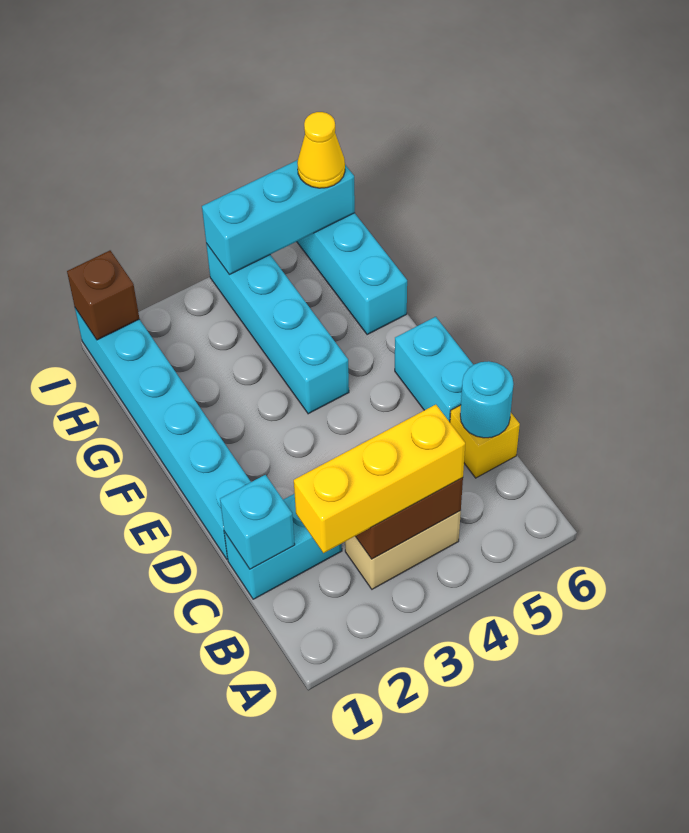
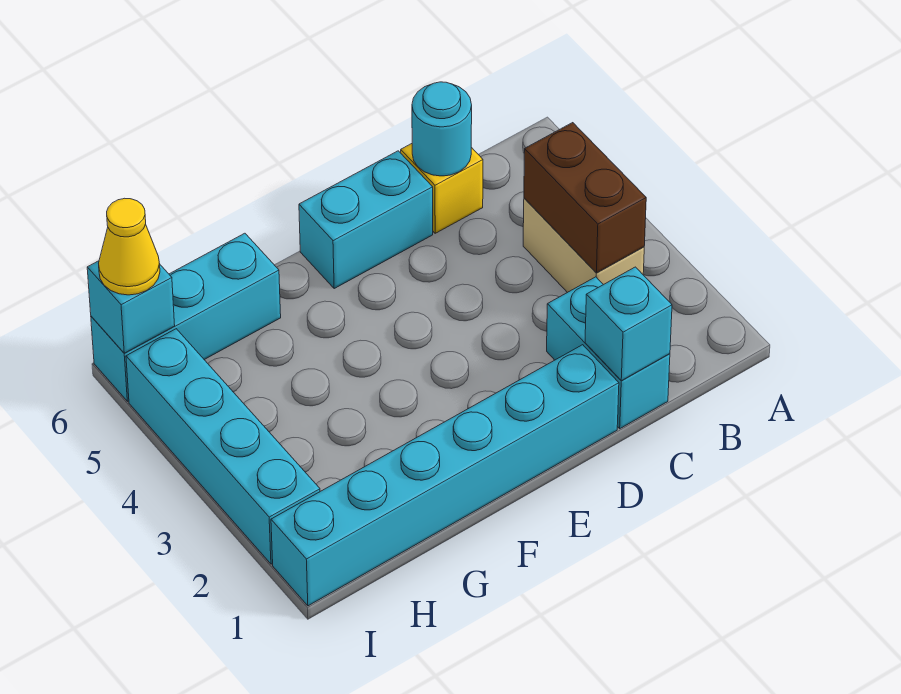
yellow brick B2:B4 level 3 -> none
cyan brick F4:I4 level 1 -> cyan brick I2:I5 level 1
brown brick I1 level 2 -> none
cyan brick I4:I6 level 2 -> cyan brick I6 level 2

